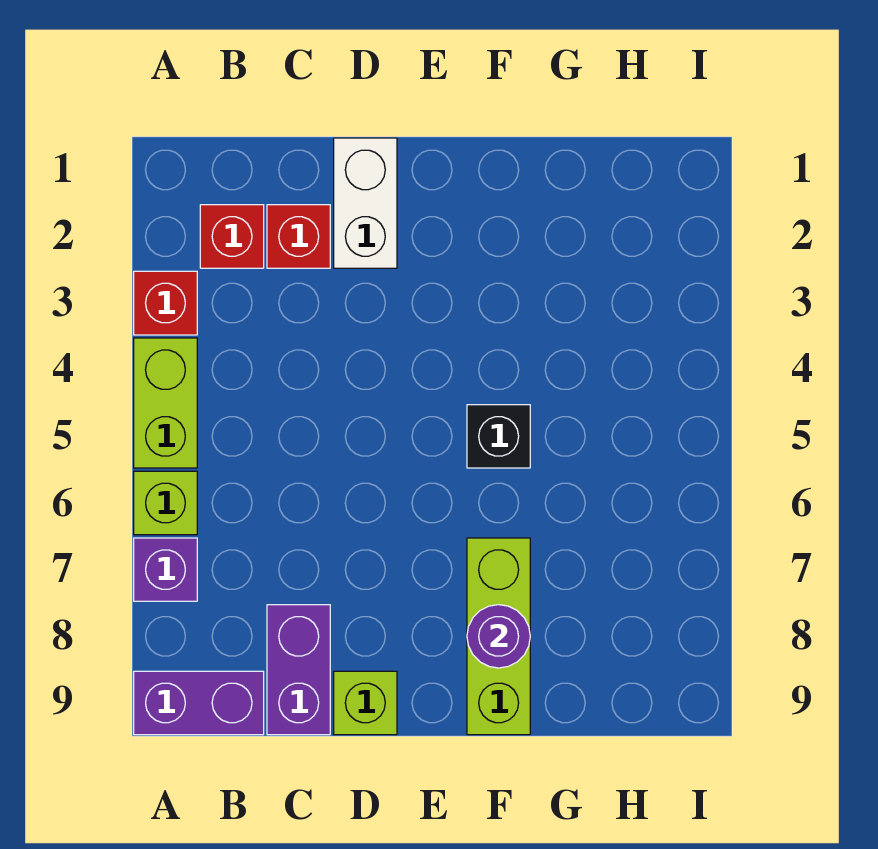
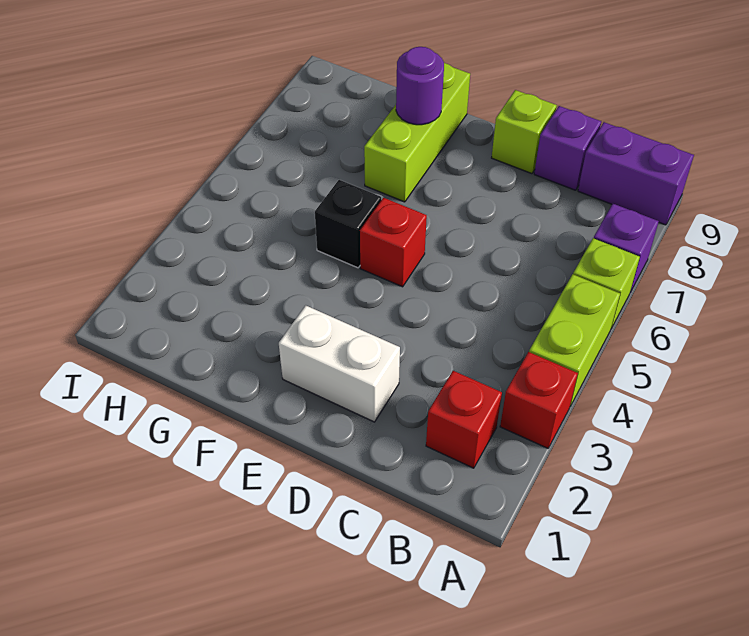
red brick C2 level 1 -> red brick E5 level 1
purple brick C8:C9 level 1 -> purple brick C9 level 1
white brick D1:D2 level 1 -> white brick D2:E2 level 1

